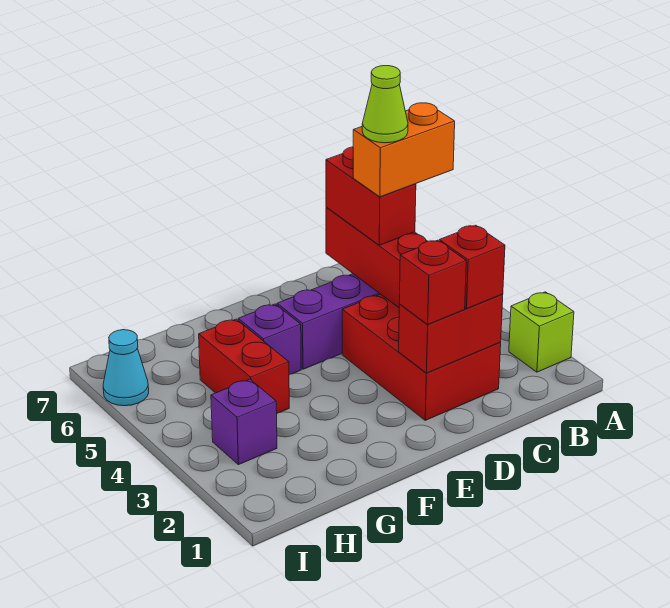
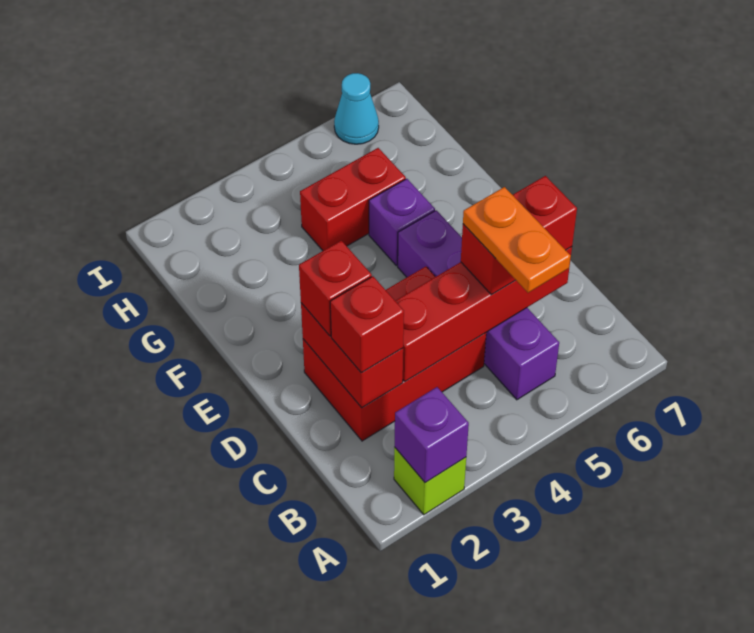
orange brick B5:C5 level 4 -> orange plate B5:C5 level 4
lime cone C5 level 5 -> none
purple brick H3 level 1 -> purple brick A2 level 2

